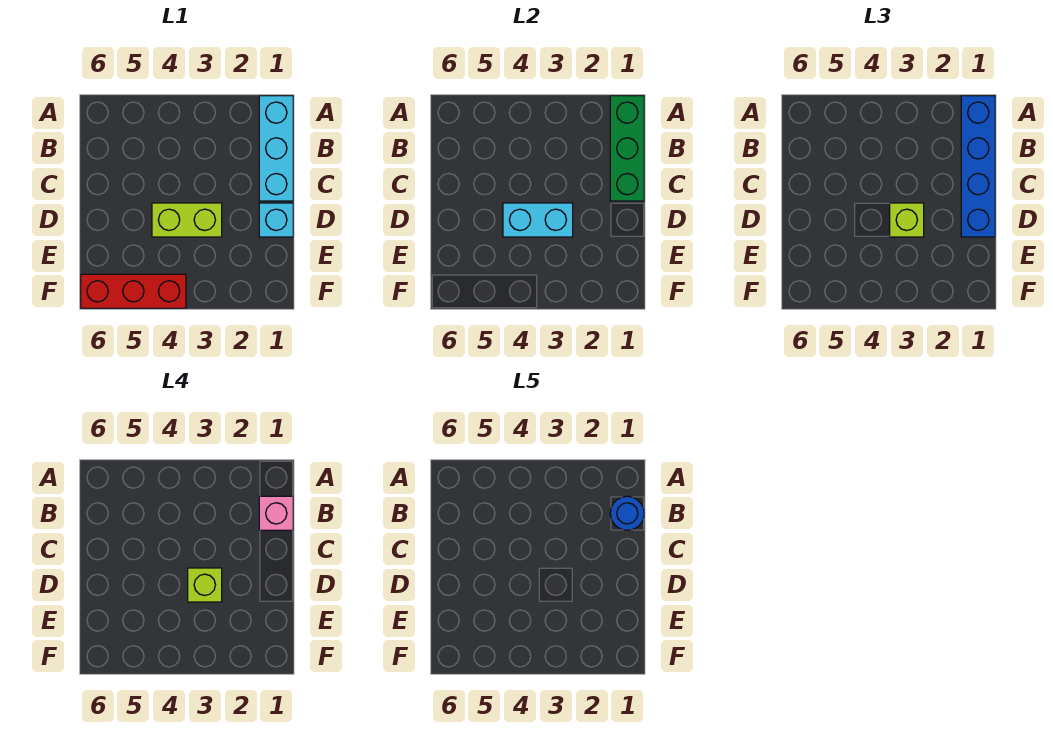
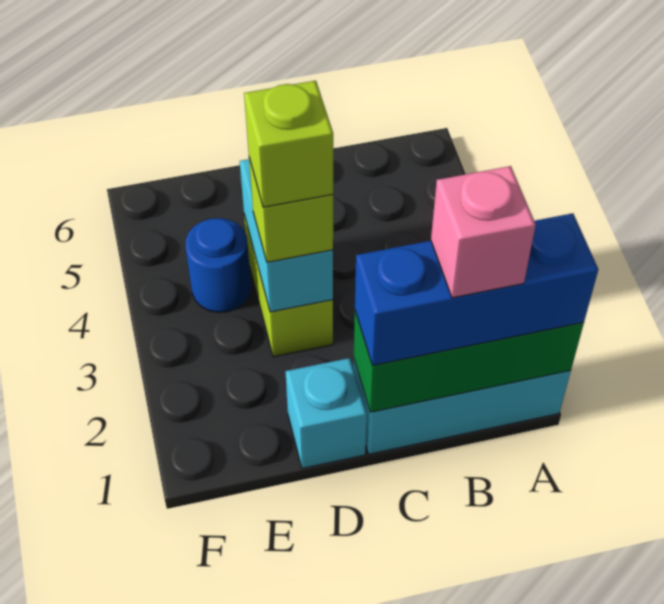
blue brick A1:D1 level 3 -> blue brick A1:C1 level 3
blue round brick B1 level 5 -> blue round brick E4 level 1
red brick F4:F6 level 1 -> none

